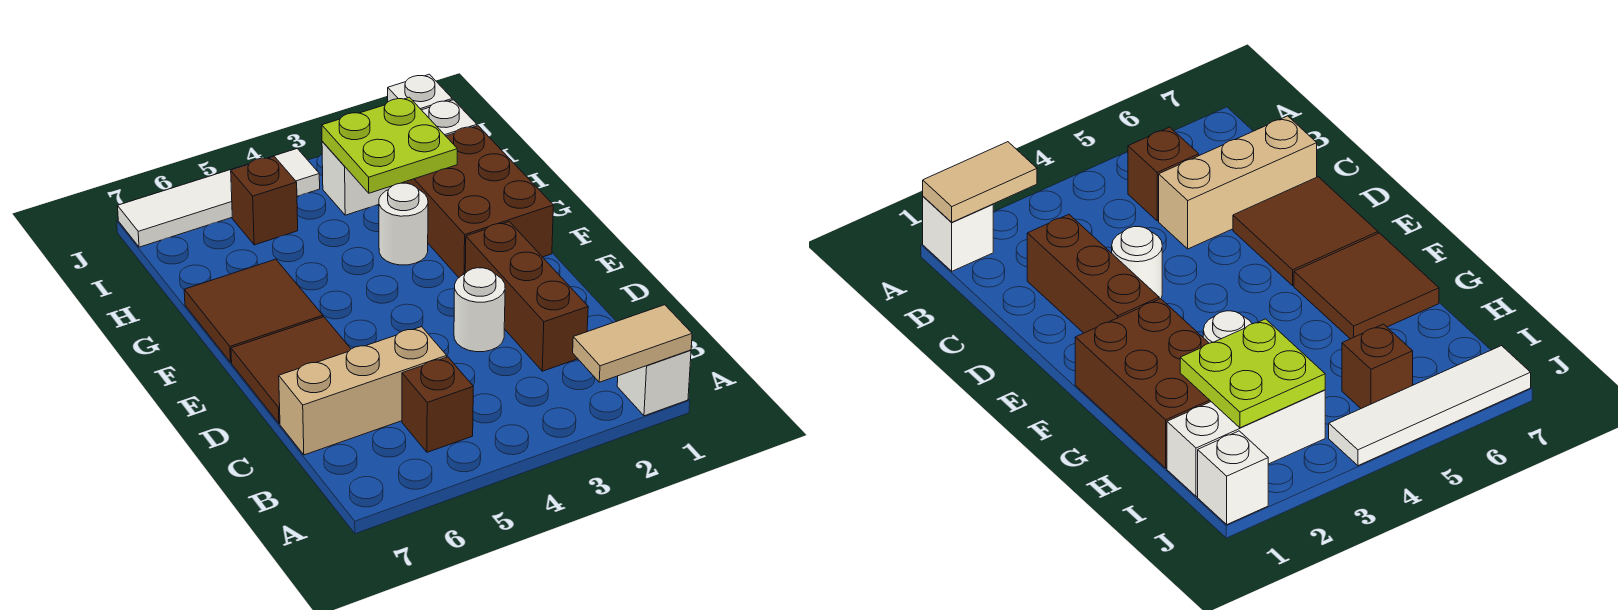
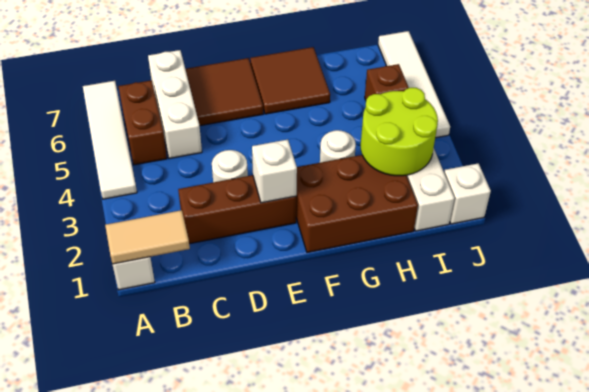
tan tile A1:A2 level 2 -> tan tile A1:B1 level 2
none -> white tile A4:A7 level 1
brown brick B5 level 1 -> brown brick B5:B6 level 1
tan brick C5:C7 level 1 -> white brick C5:C7 level 1
none -> white brick E2 level 2
lime plate H2:I3 level 2 -> lime round brick H2:I3 level 2

